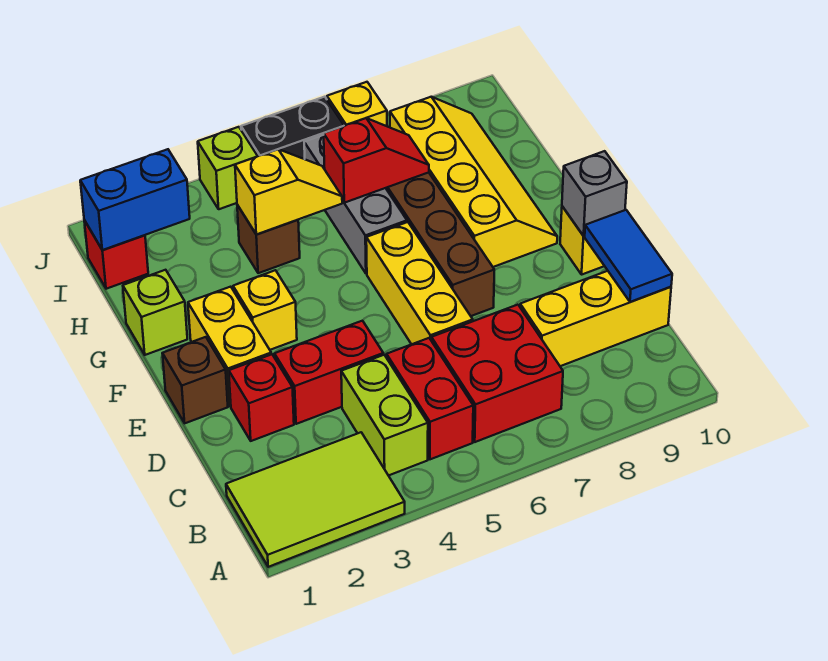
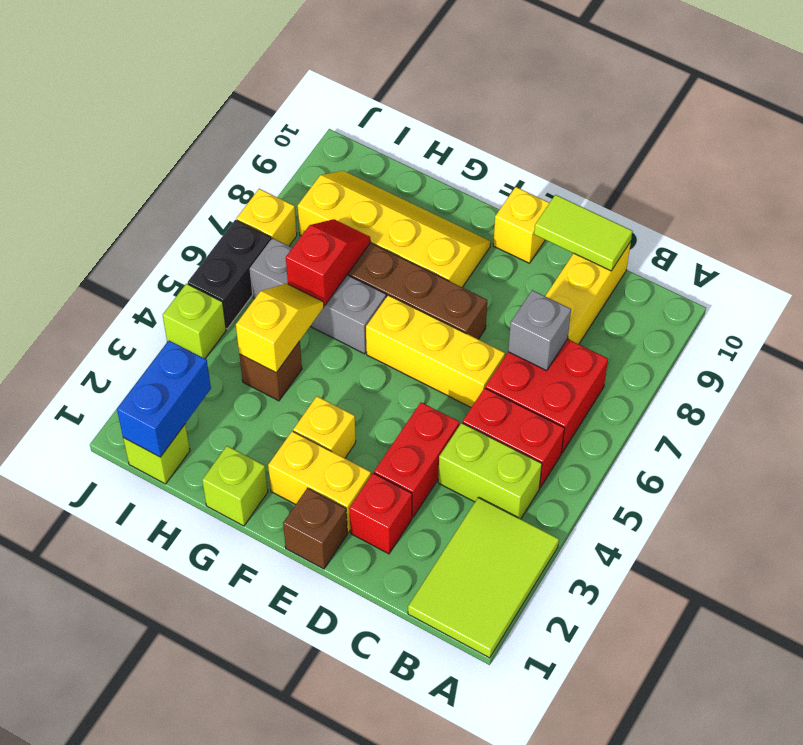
blue tile C10:D10 level 2 -> lime tile C10:D10 level 2
grey brick E10 level 2 -> grey brick C7 level 2
red brick I1 level 1 -> lime brick I1 level 1

